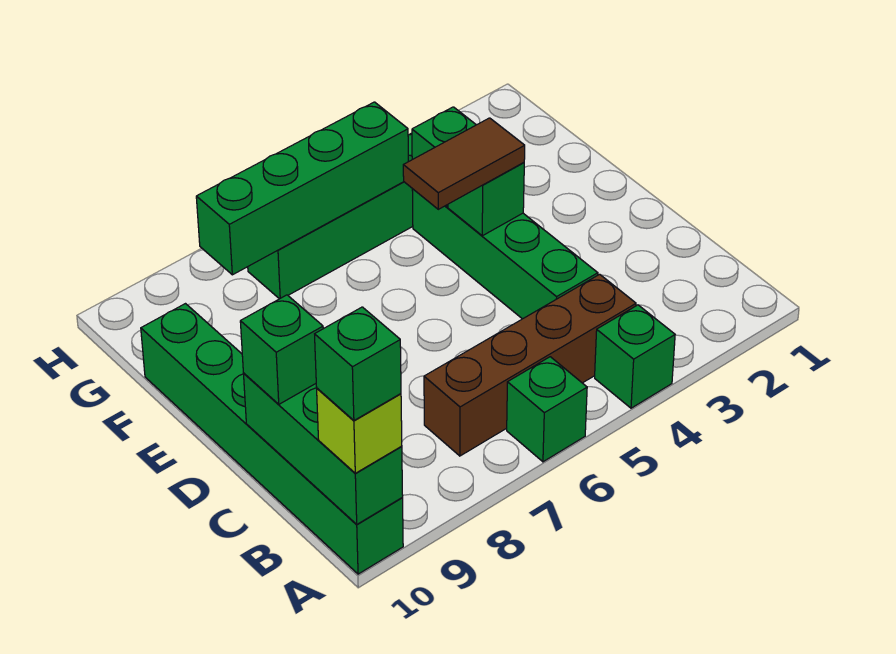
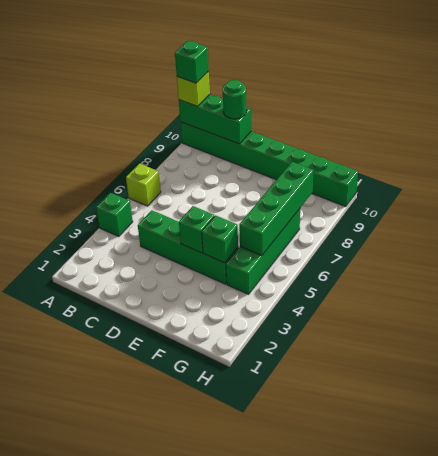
green brick A6 level 1 -> lime brick A6 level 1
green brick A10:F10 level 1 -> green brick A10:H10 level 1
brown brick B4:B7 level 1 -> none
green brick C10 level 3 -> green round brick C10 level 3
brown tile E4:E5 level 3 -> none

